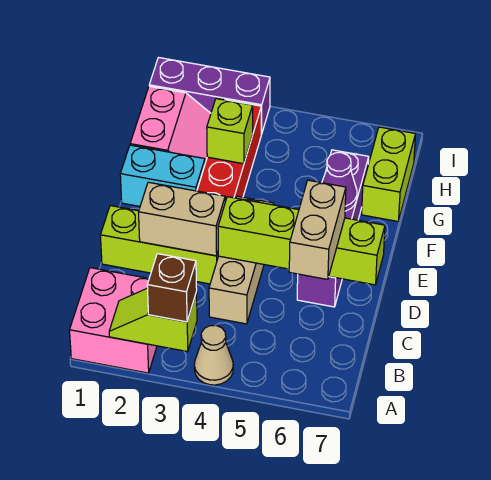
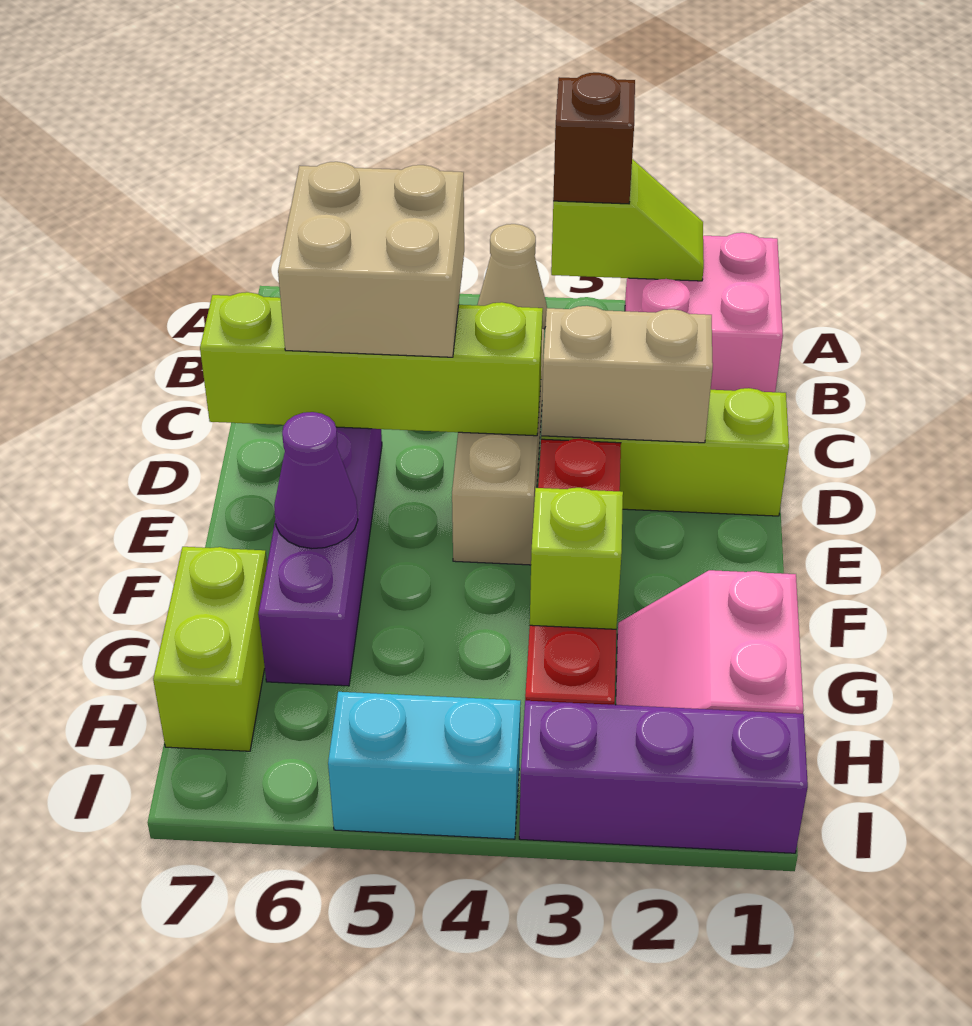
tan brick C6:D6 level 3 -> tan brick C5:D6 level 3
cyan brick F1:F2 level 1 -> cyan brick I4:I5 level 1

